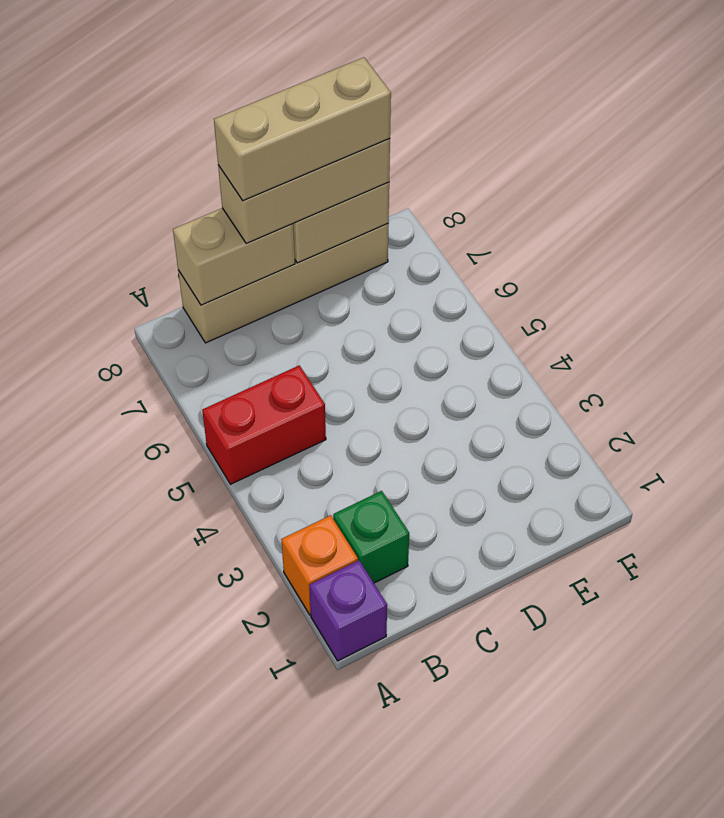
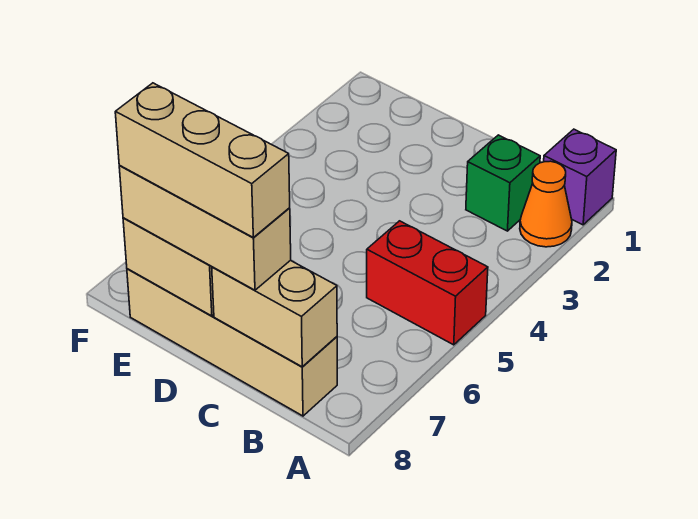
orange brick A2 level 1 -> orange cone A2 level 1

